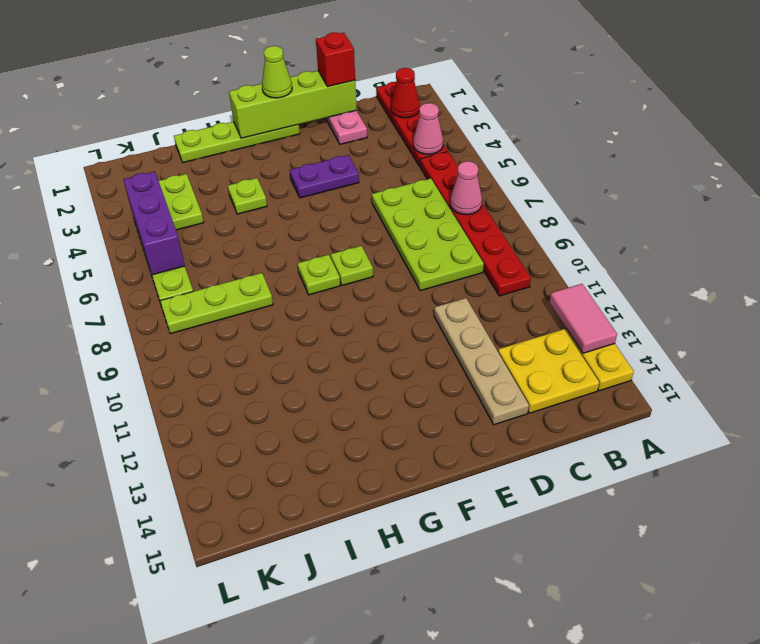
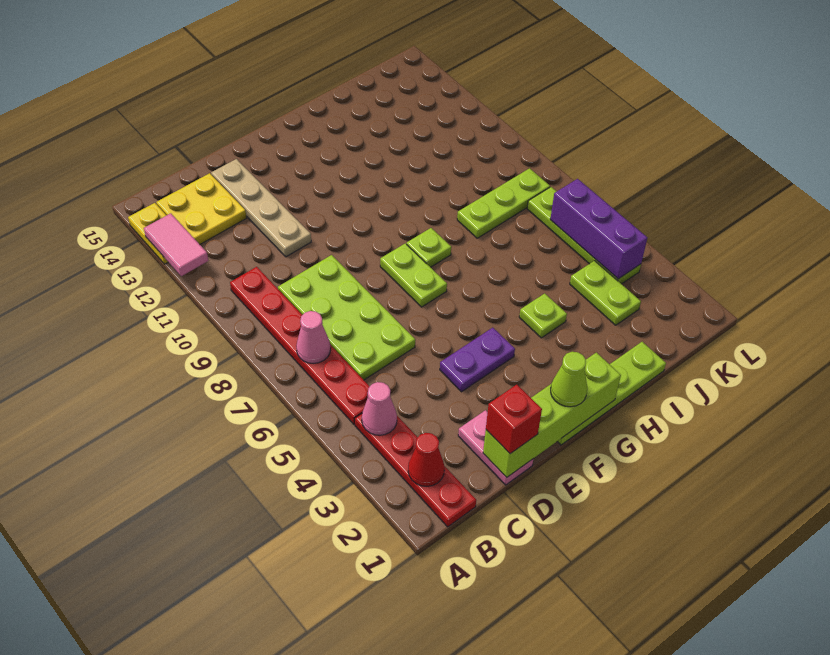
lime plate F8 level 1 -> lime plate F7:F8 level 1

